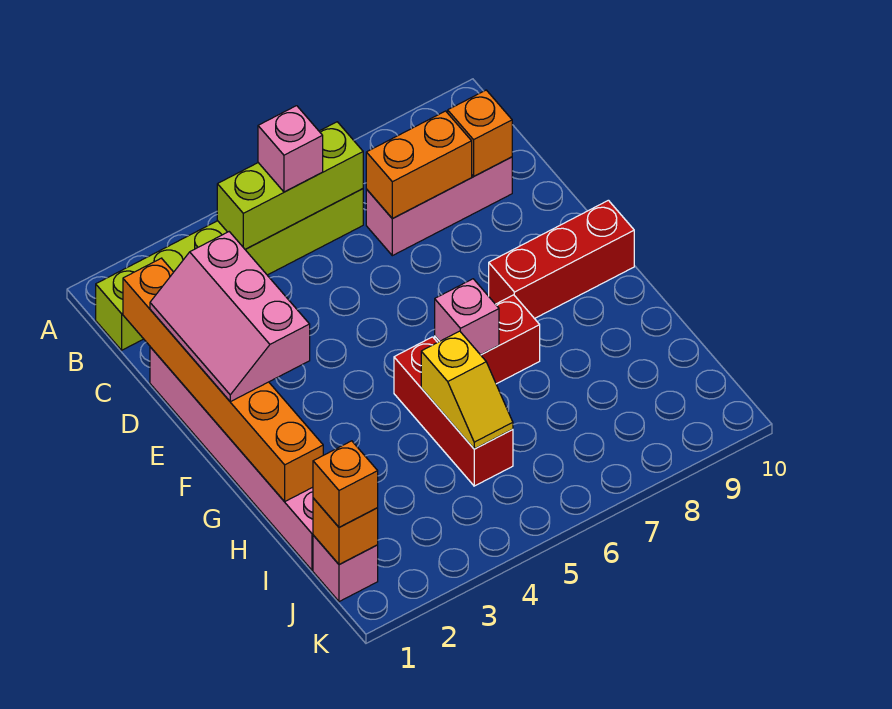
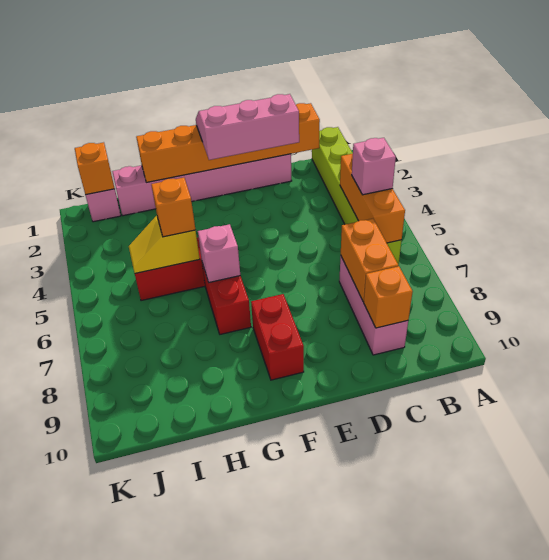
lime brick B4:B6 level 2 -> orange brick B4:B6 level 2
red brick F8:F10 level 1 -> red brick F8:F9 level 1
orange brick J1 level 3 -> orange brick H5 level 3

